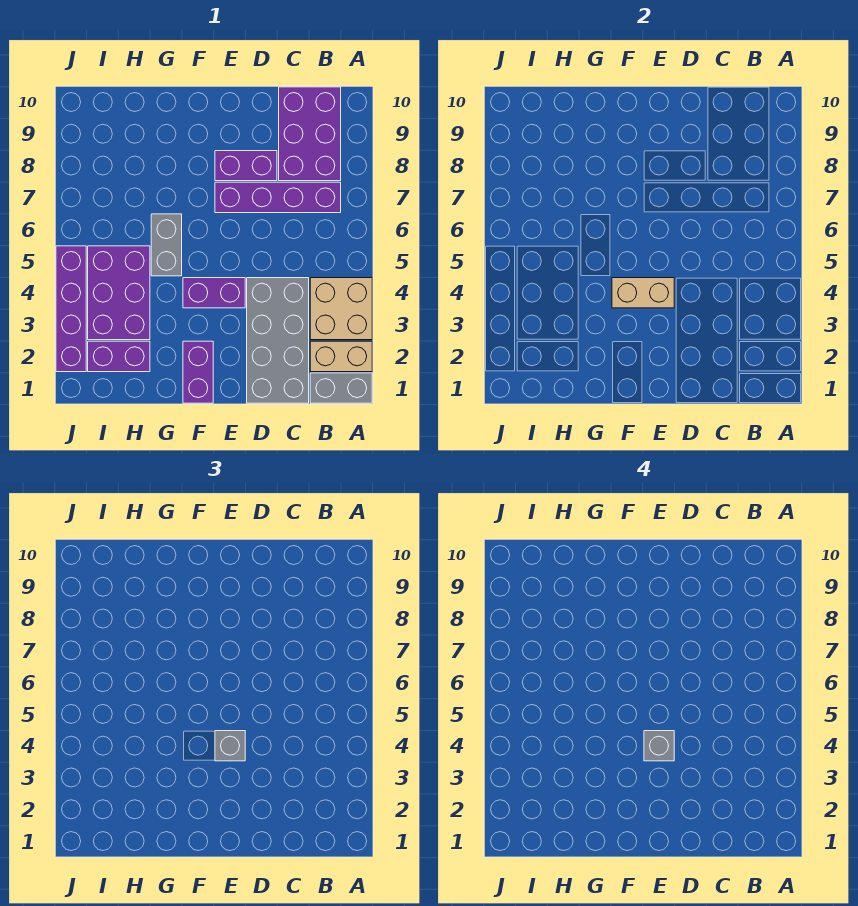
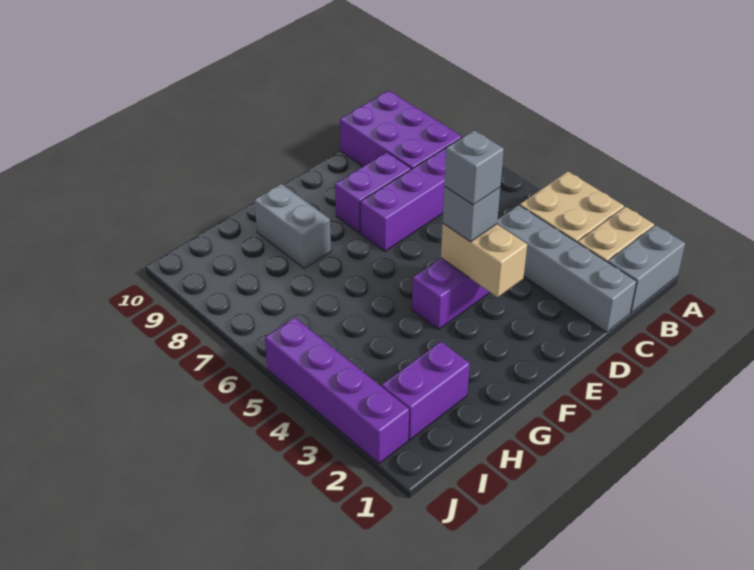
grey brick C1:D4 level 1 -> grey brick C1:C4 level 1
tan brick E4:F4 level 2 -> tan brick E3:E4 level 2
purple brick F1:F2 level 1 -> none
grey brick G5:G6 level 1 -> grey brick G8:G9 level 1
purple brick H3:I5 level 1 -> none

